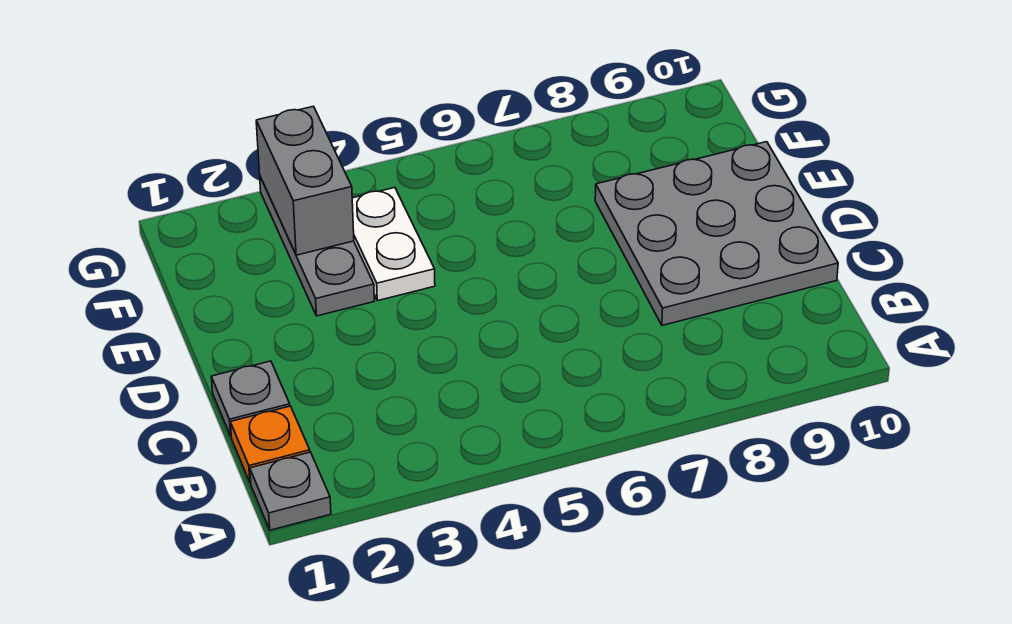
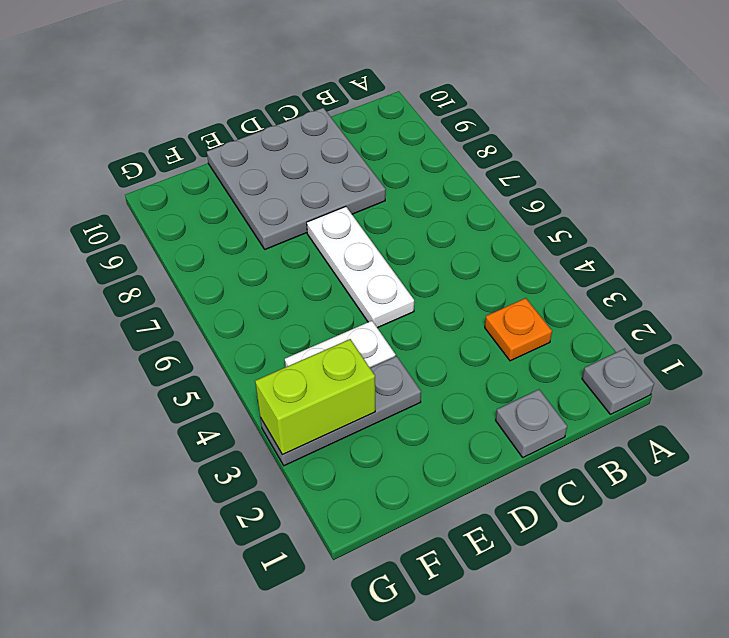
orange plate B1 level 1 -> orange plate B3 level 1
none -> white plate D5:D7 level 1
grey brick F3:G3 level 2 -> lime brick F3:G3 level 2

